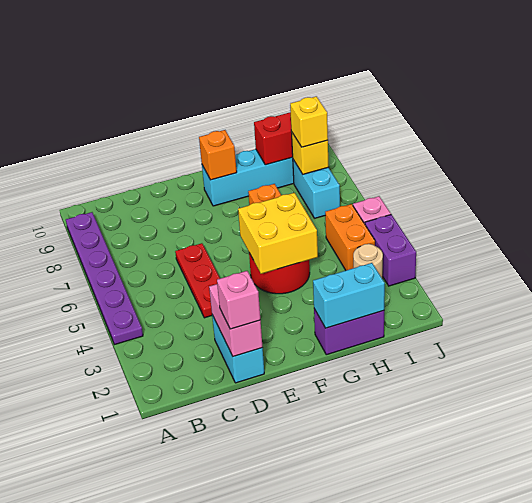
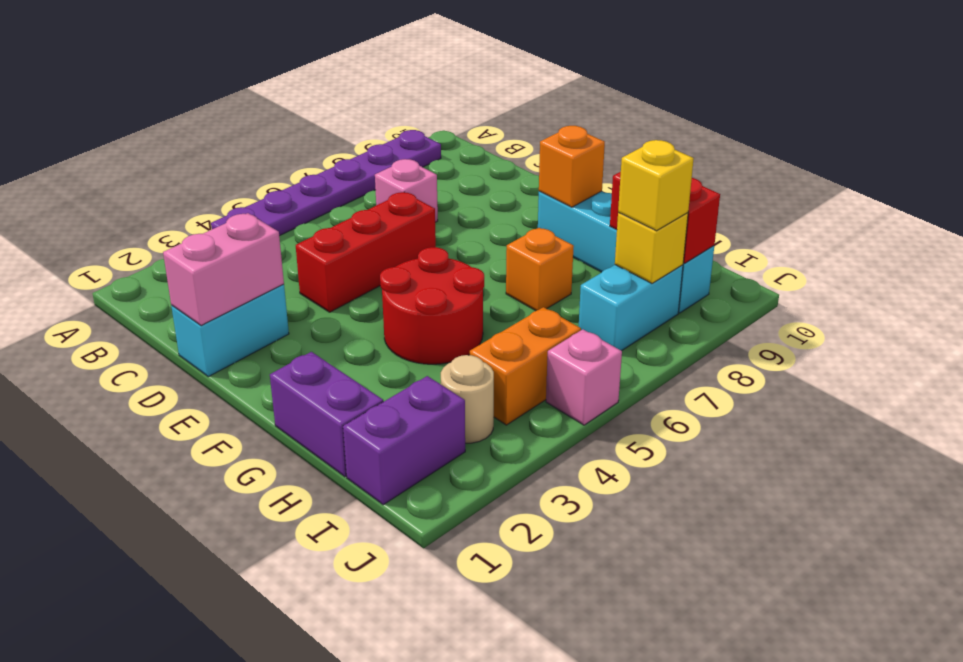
pink brick D1 level 3 -> pink brick C7 level 1
red plate D4:D6 level 1 -> red brick D4:D6 level 1
yellow brick F4:G5 level 2 -> none
cyan brick G1:H1 level 2 -> none
purple brick J3:J4 level 1 -> purple brick I1:I2 level 1

